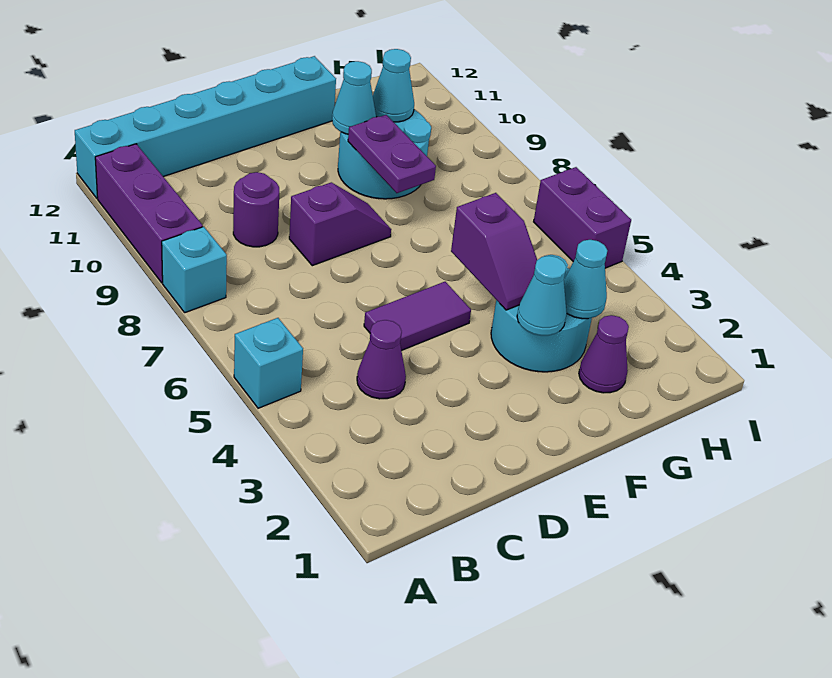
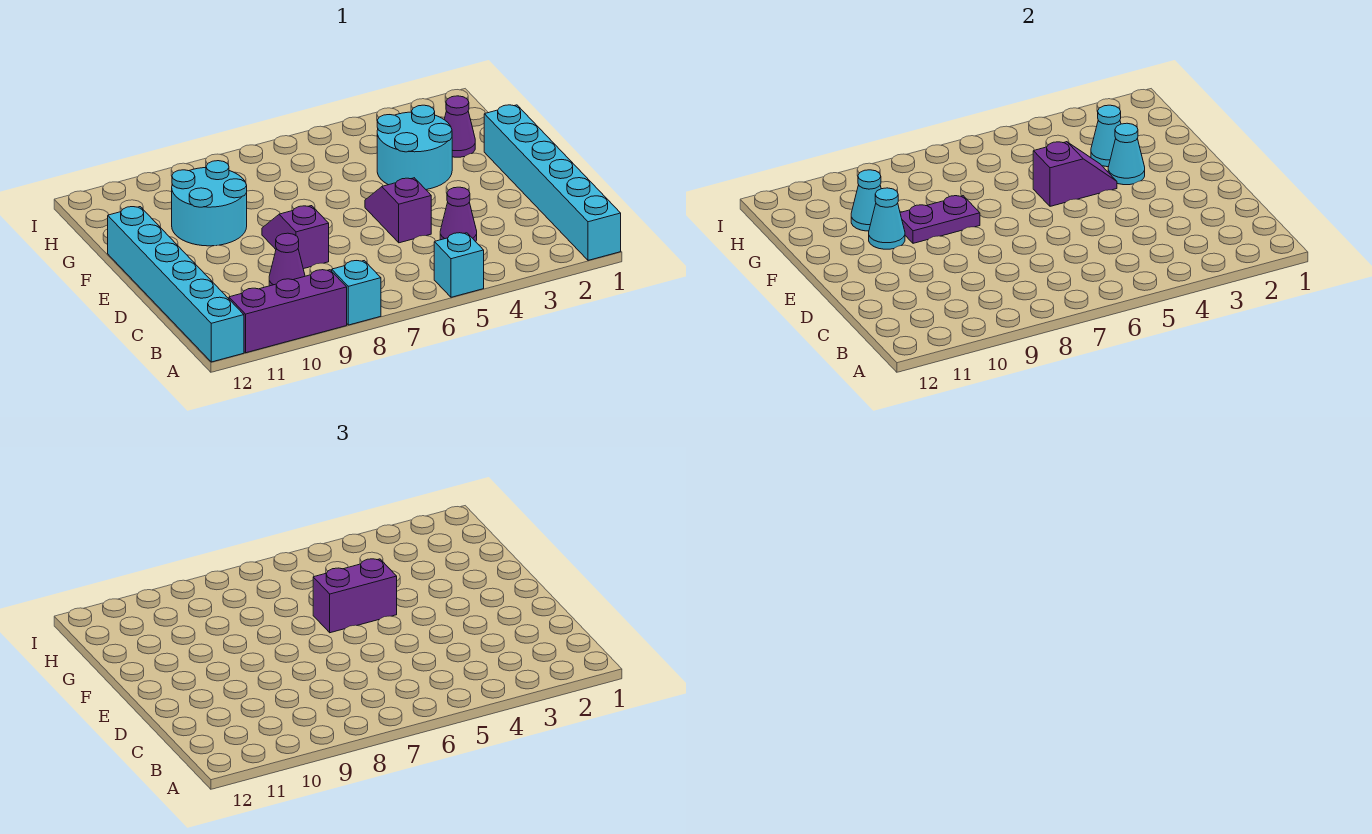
none -> cyan brick A1:F1 level 1
purple round brick C9 level 1 -> purple cone C9 level 1
purple tile D5:E5 level 1 -> purple slope D5:E5 level 1 top D
purple brick I5:I6 level 1 -> purple brick F5:F6 level 3

